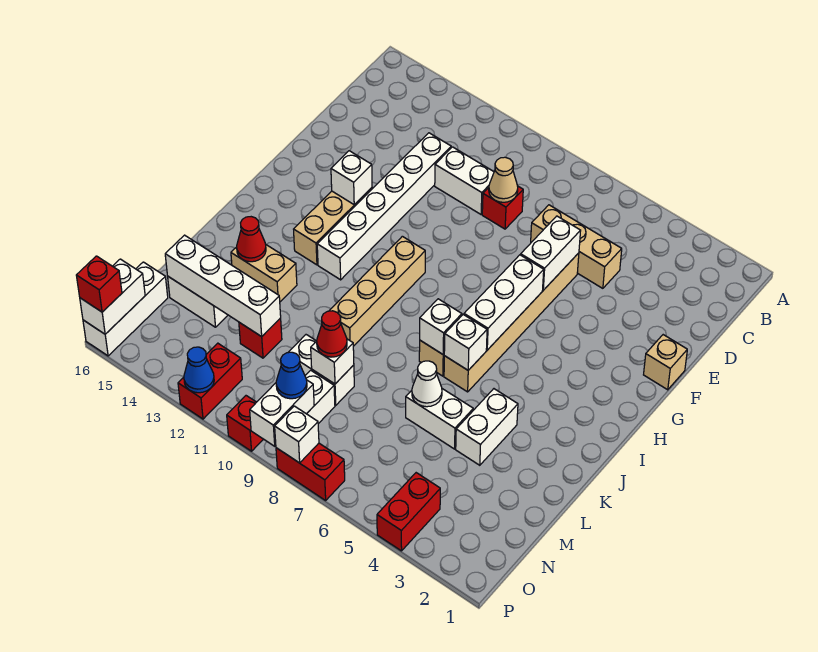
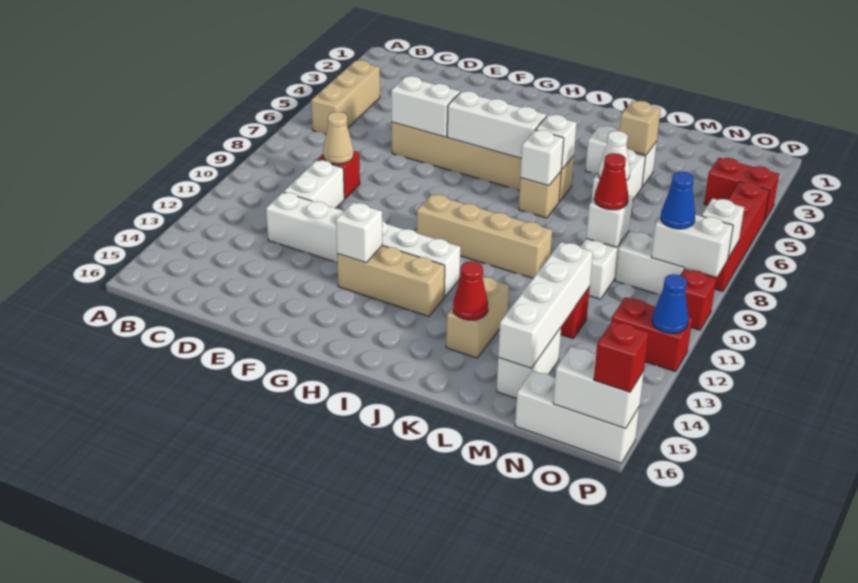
tan brick D5:D7 level 1 -> tan brick B4:B6 level 1
tan brick F1 level 1 -> tan brick L4 level 2
red brick P7:P8 level 1 -> red brick P5:P8 level 1

